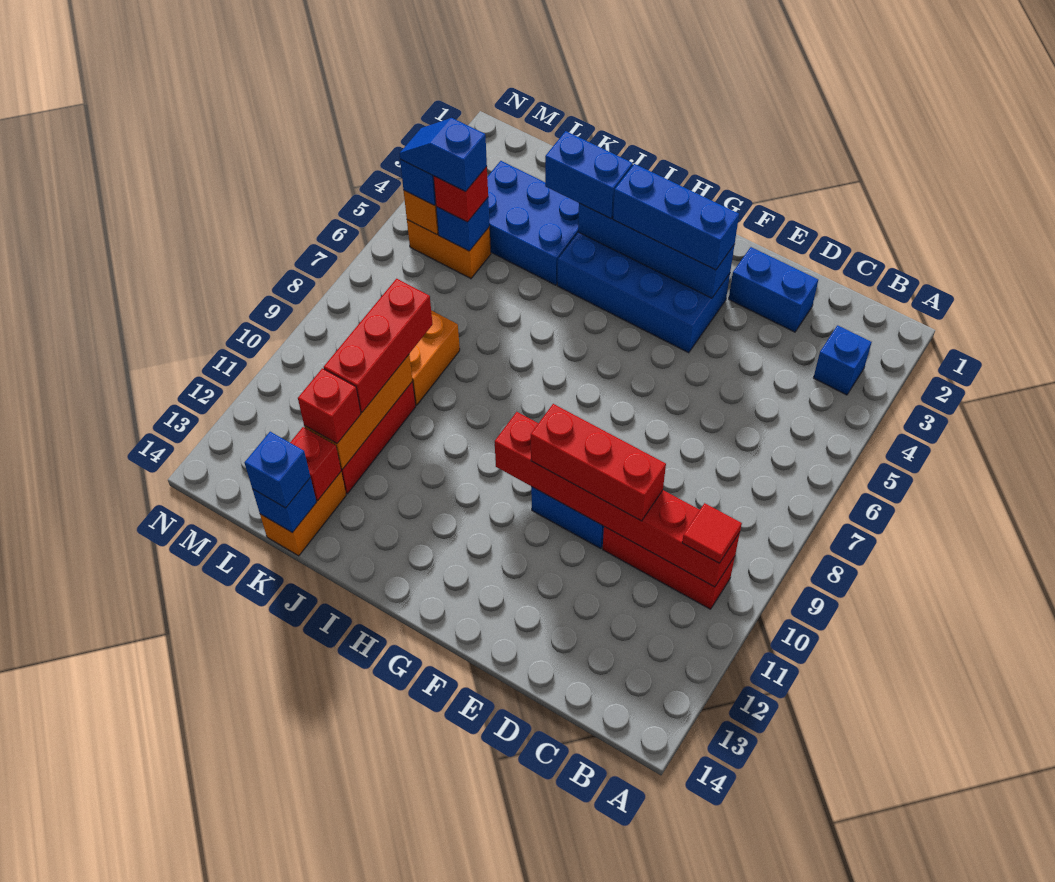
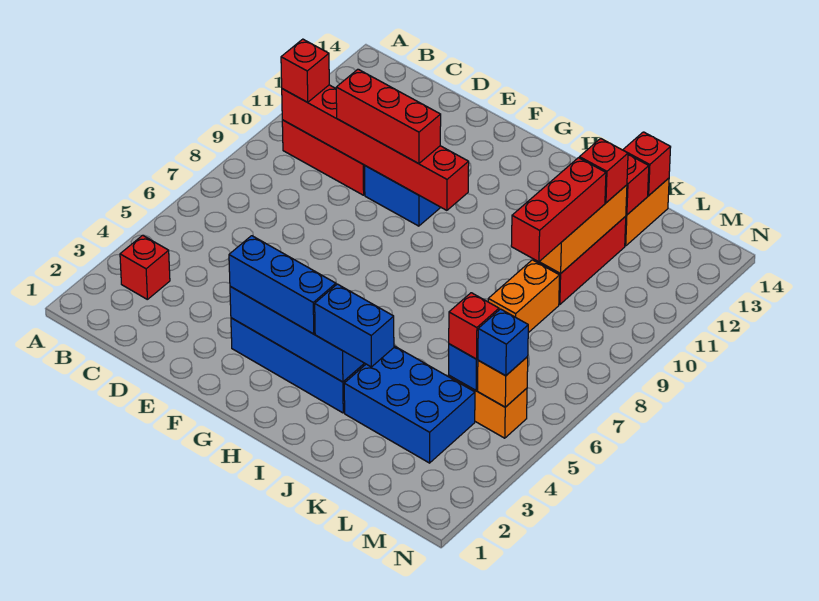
blue brick B3 level 1 -> red brick B3 level 1
red tile B10 level 3 -> red brick B10 level 3
blue brick D2:E2 level 1 -> none
blue brick K14 level 2 -> red brick K14 level 2
blue brick K14 level 3 -> none
blue slope L5:M5 level 4 top L -> none

